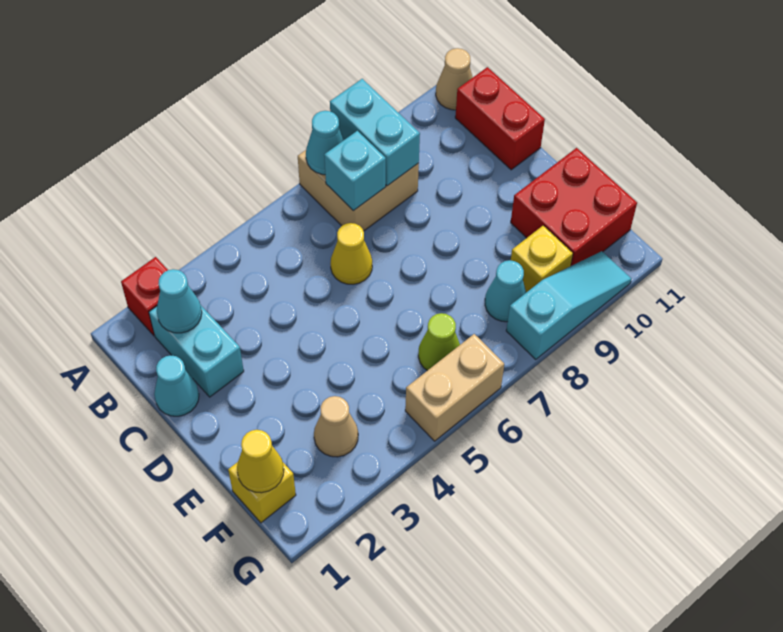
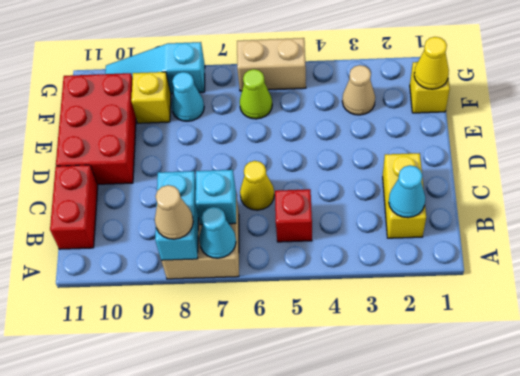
red brick A2 level 1 -> red brick B5 level 1
tan cone A11 level 1 -> tan cone A8 level 3
cyan brick B2:C2 level 1 -> yellow brick B2:C2 level 1
cyan cone C1 level 1 -> none
red brick E10:F11 level 1 -> red brick D10:F11 level 1

